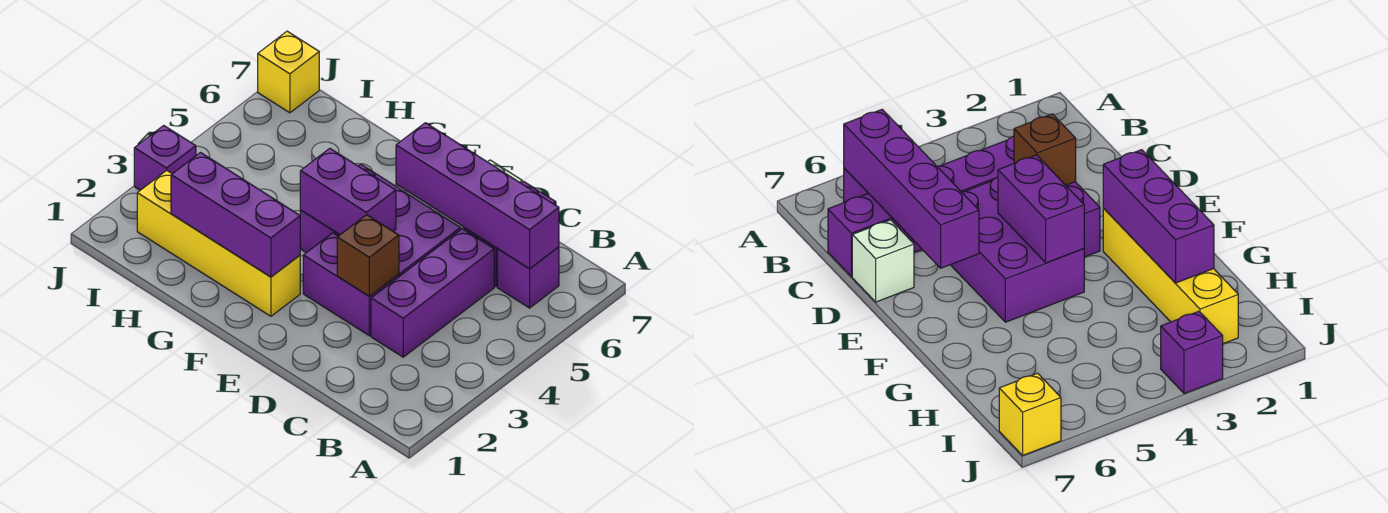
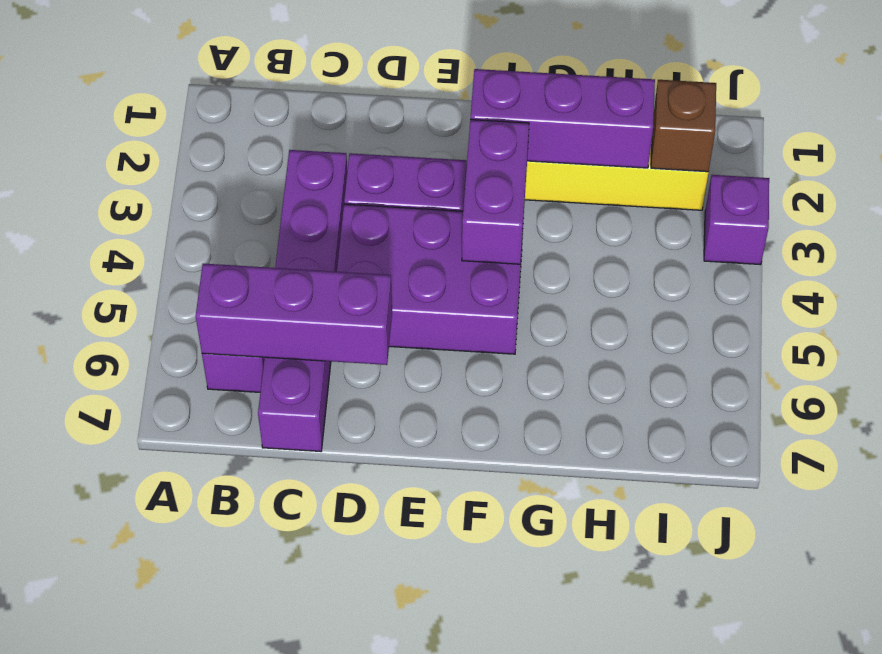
purple brick B6:E6 level 2 -> purple brick B6:D6 level 2
brown brick D3 level 2 -> brown brick I2 level 2
white brick D7 level 1 -> none
purple brick E4:F4 level 2 -> purple brick F3:F4 level 2
yellow brick J7 level 1 -> none

